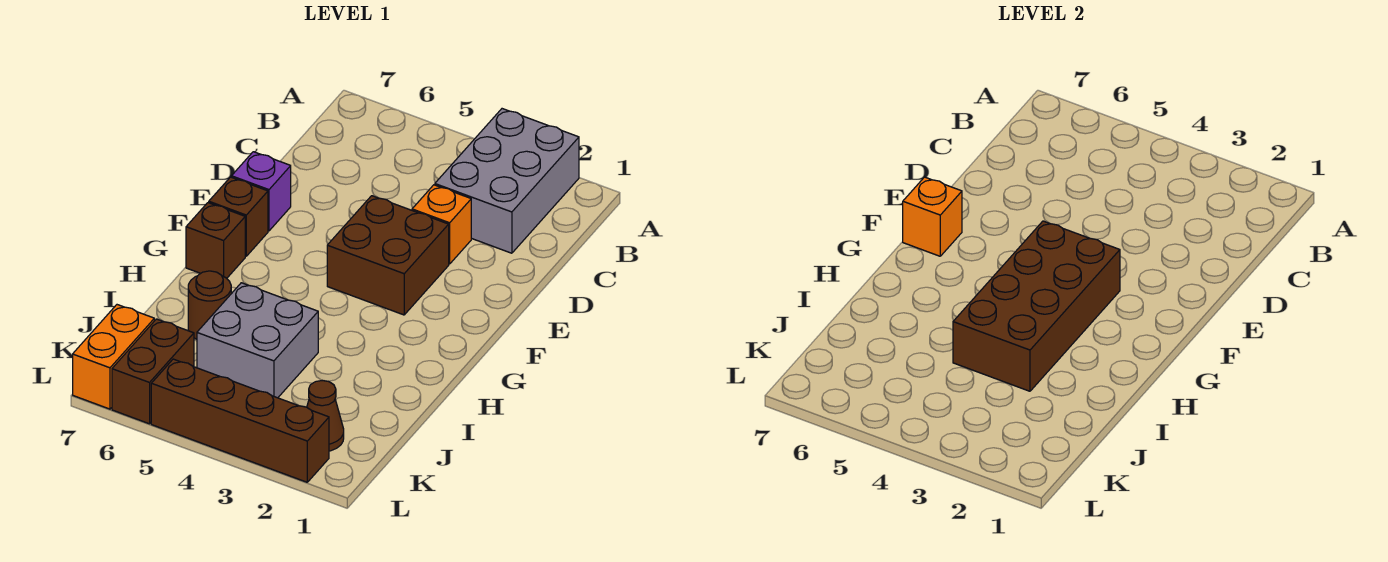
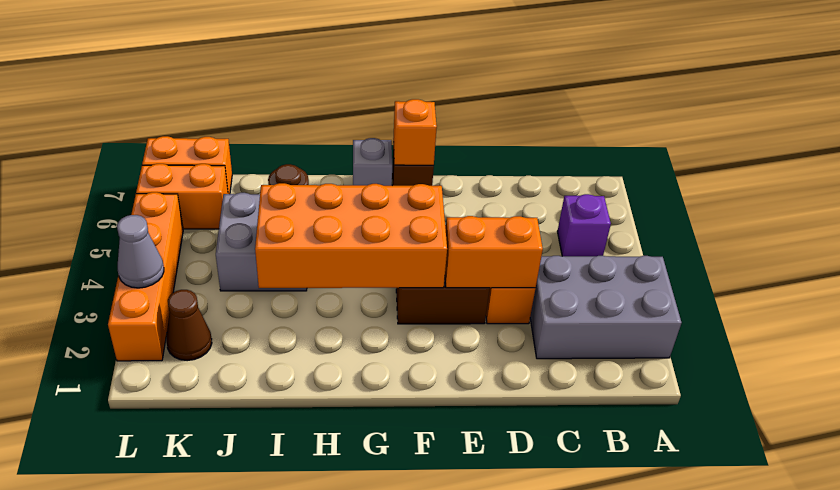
none -> orange brick D3:E3 level 2
purple brick E7 level 1 -> purple brick B5 level 1
brown brick F3:I4 level 2 -> orange brick F3:I4 level 2
brown brick G7 level 1 -> grey brick G7 level 1
brown brick K6:L6 level 1 -> orange brick K6:L6 level 1
brown brick L2:L5 level 1 -> orange brick L2:L5 level 1
none -> grey cone L3 level 2

